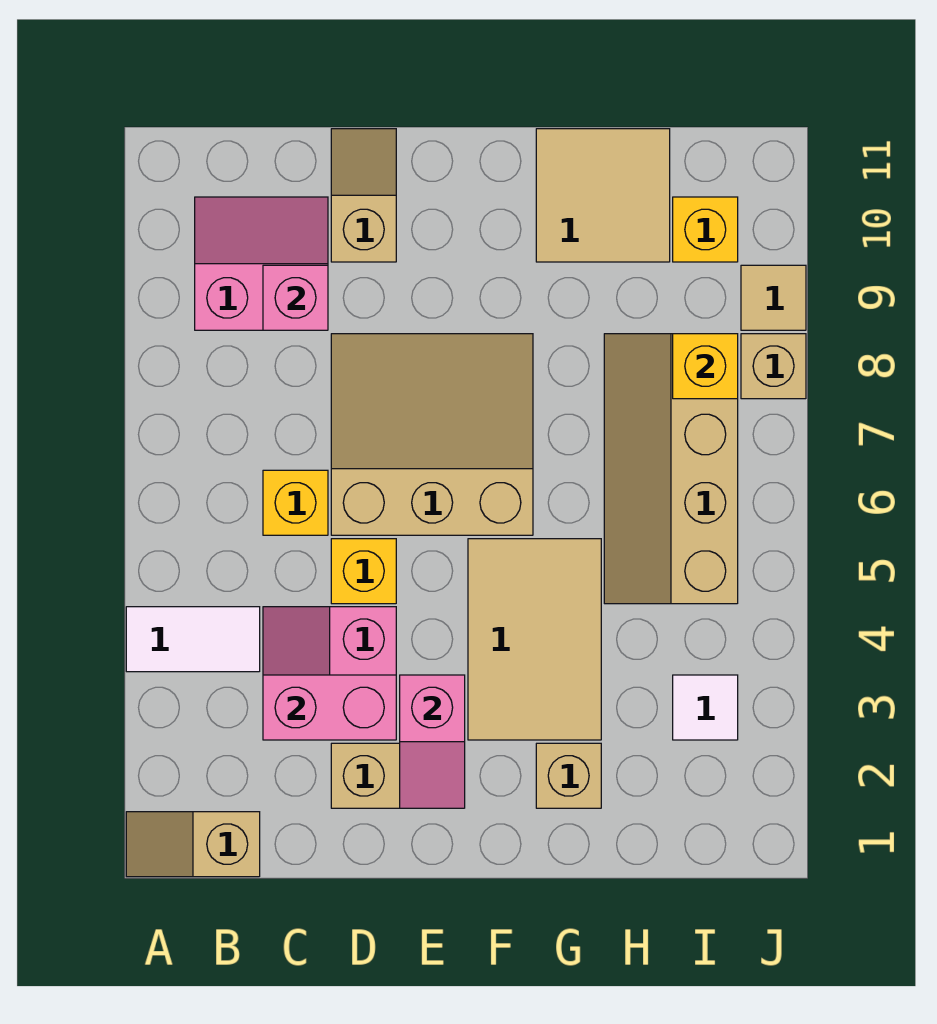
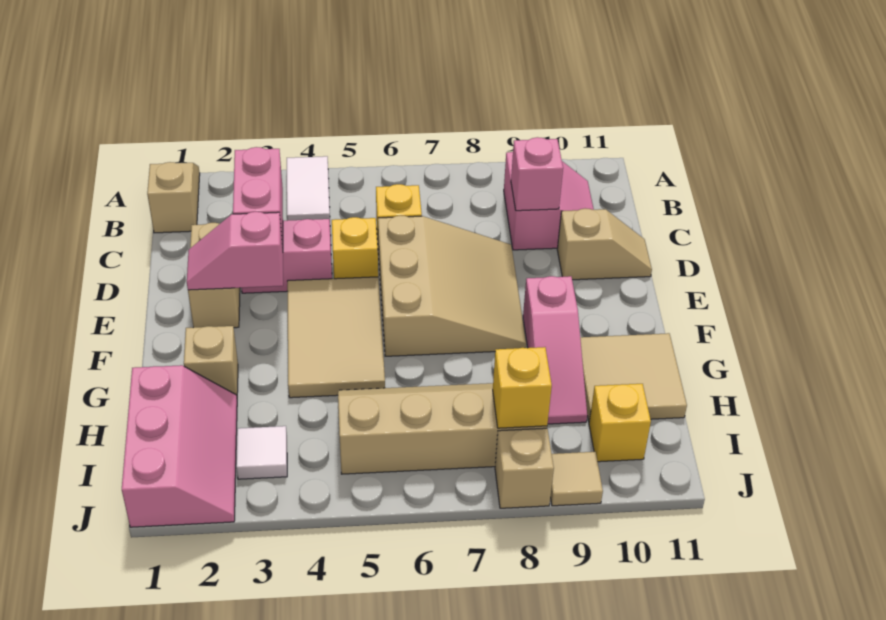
tan tile F3:G5 level 1 -> tan tile E4:G5 level 1
none -> pink slope F9:H9 level 1 top F
none -> pink slope H1:J2 level 1 top 1

